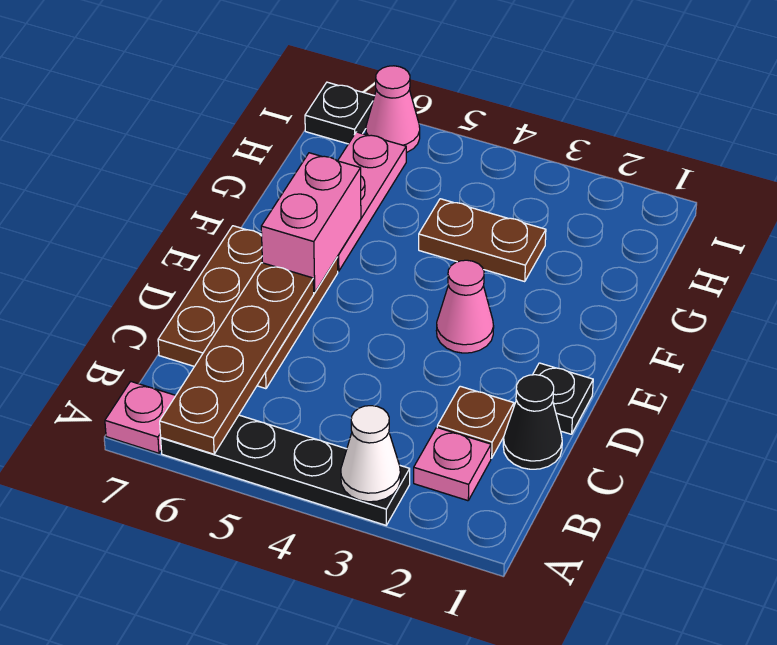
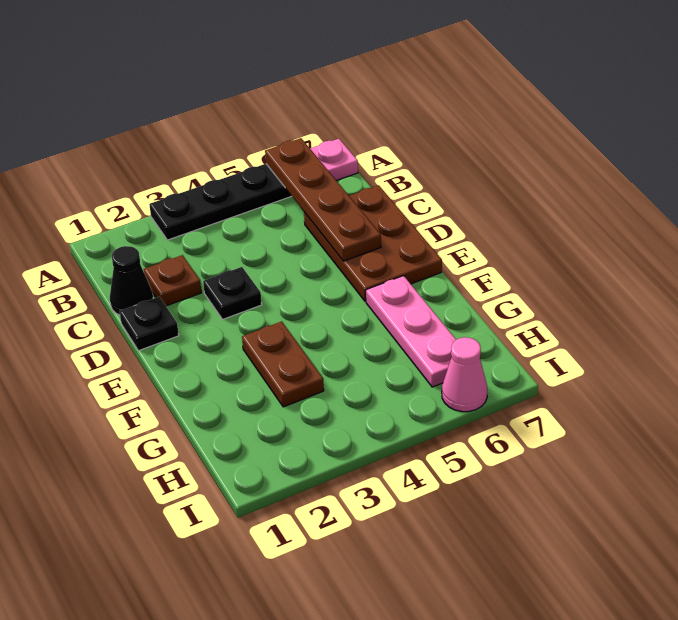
white cone A3 level 2 -> none
pink plate B2 level 1 -> none
pink cone E3 level 1 -> none
pink brick E6:F6 level 2 -> none
brown plate G3:G4 level 1 -> brown plate F3:G3 level 1
black plate I7 level 1 -> black plate D3 level 1

